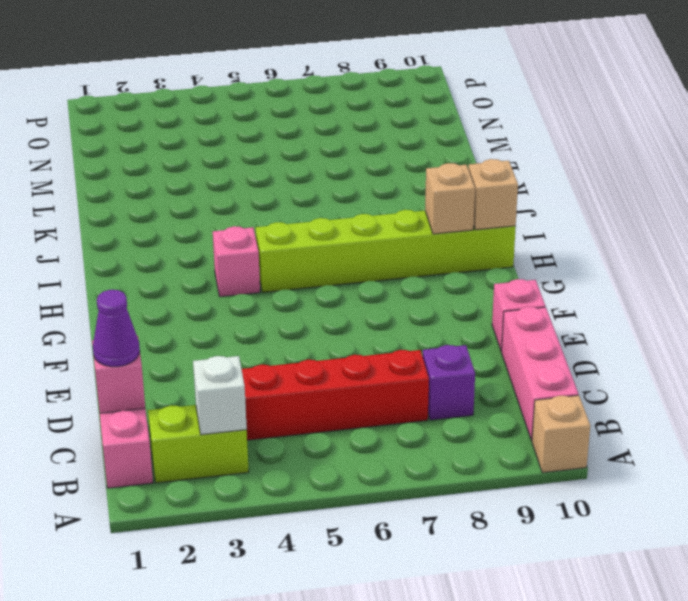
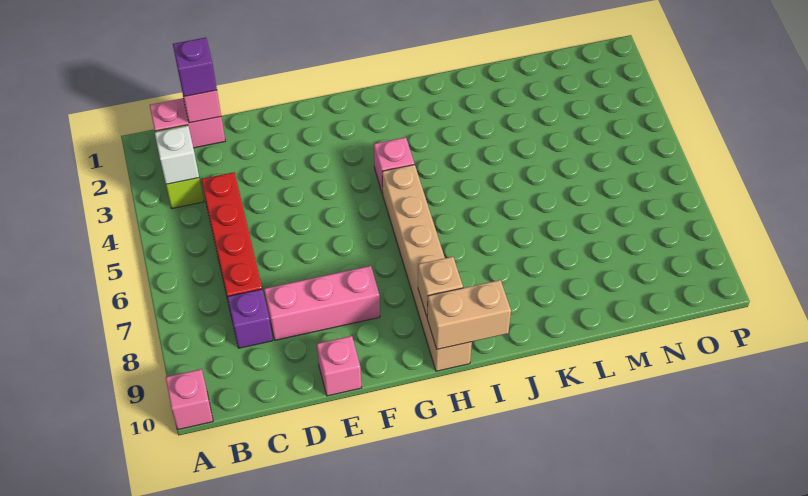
tan brick A10 level 1 -> pink brick A10 level 1
pink brick B10:D10 level 1 -> pink brick D8:F8 level 1
purple cone C1 level 3 -> purple brick C1 level 3
lime brick H5:H10 level 1 -> tan brick H5:H10 level 1
tan brick H10 level 2 -> tan brick H10:I10 level 2

